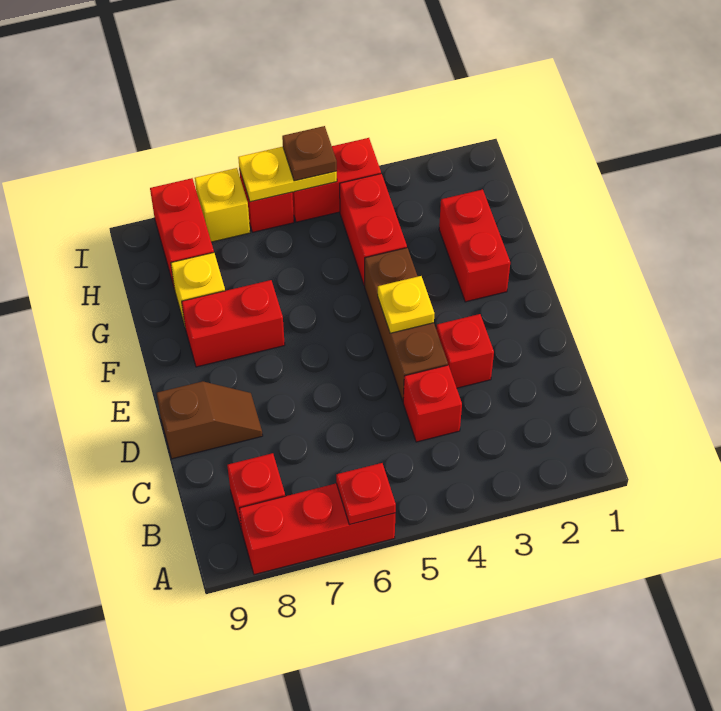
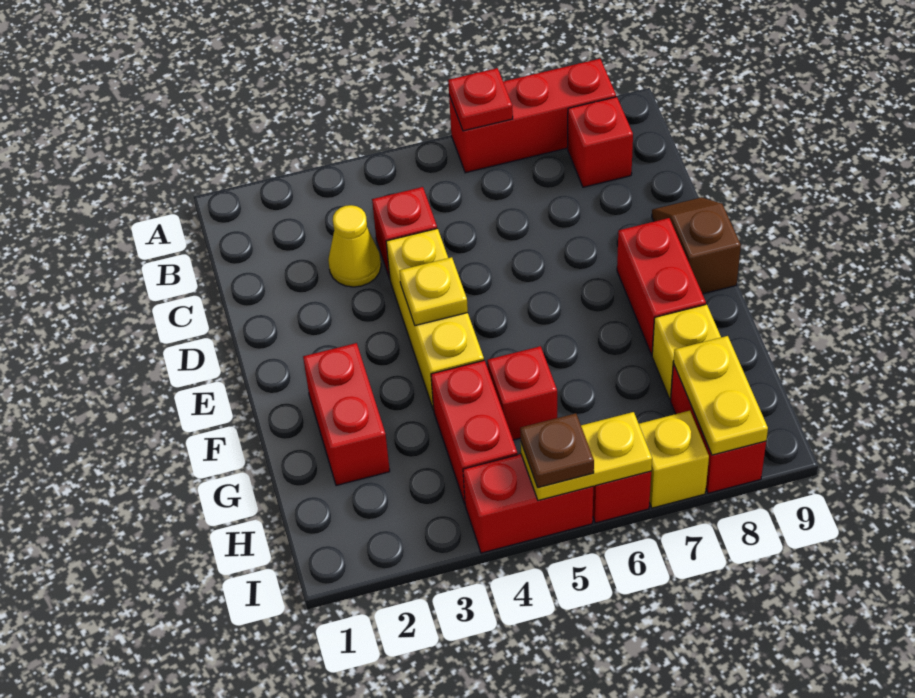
none -> yellow cone C3 level 1
red brick D3 level 1 -> red brick G5 level 1
brown brick D4:F4 level 1 -> yellow brick D4:F4 level 1
brown slope D8:D9 level 1 top 9 -> brown slope D9:E9 level 1 top E
red brick F7:F8 level 1 -> red brick E8:F8 level 1
none -> yellow plate H8:I8 level 2

